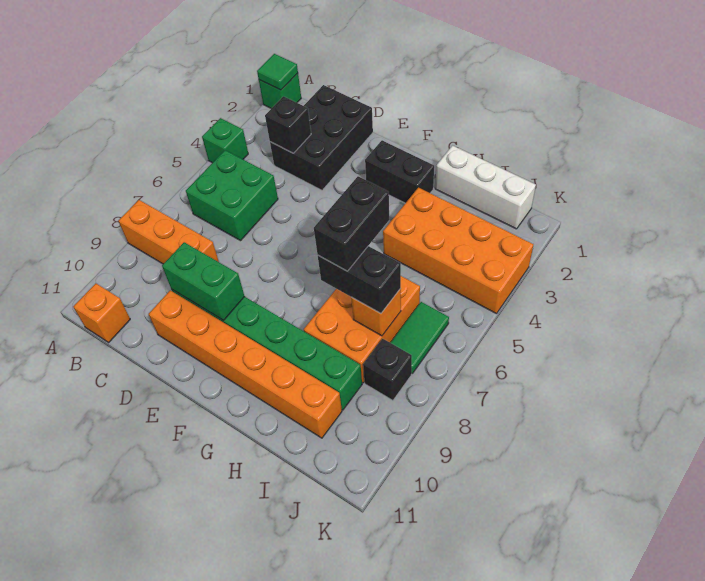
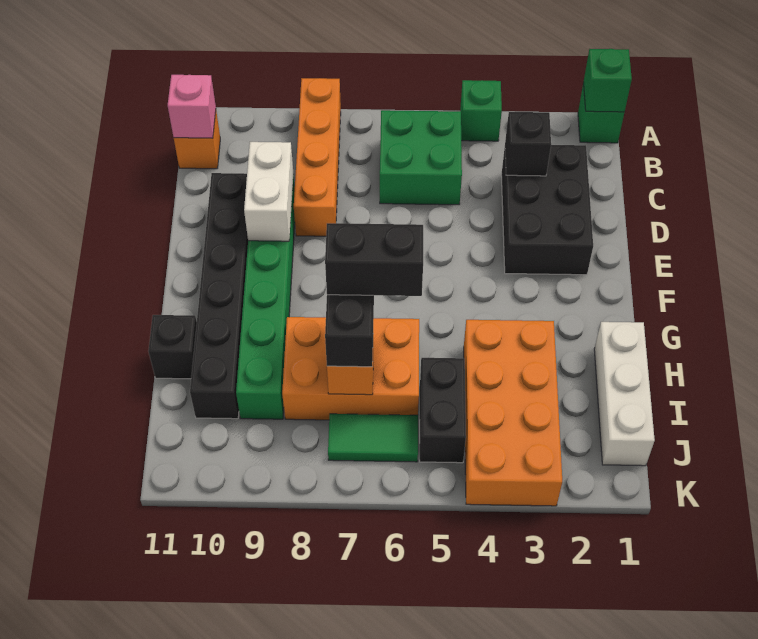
green tile A1 level 2 -> green brick A1 level 2
orange brick A8:C8 level 1 -> orange brick A8:D8 level 1
none -> pink brick B11 level 2
black brick C1:D3 level 1 -> black brick C2:E3 level 1
green brick D9:E9 level 2 -> white brick D9:E9 level 2
orange brick D10:I10 level 1 -> black brick D10:I10 level 1
black brick F2:G2 level 1 -> black brick I5:J5 level 1
black brick J8 level 1 -> black brick H11 level 1

